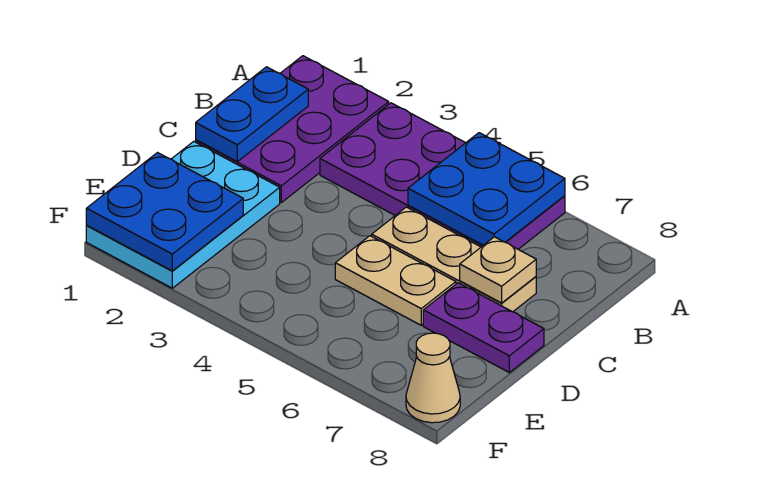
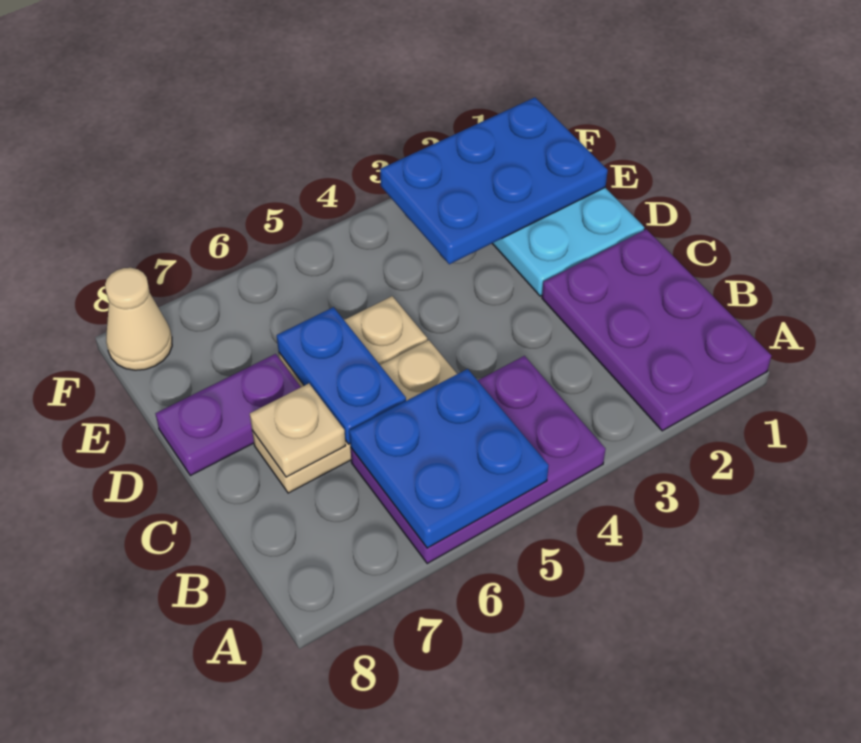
purple plate A3:B6 level 1 -> purple plate A4:B6 level 1
blue plate B1:C1 level 2 -> blue plate C6:D6 level 2
blue plate E1:F2 level 2 -> blue plate E1:F3 level 2

